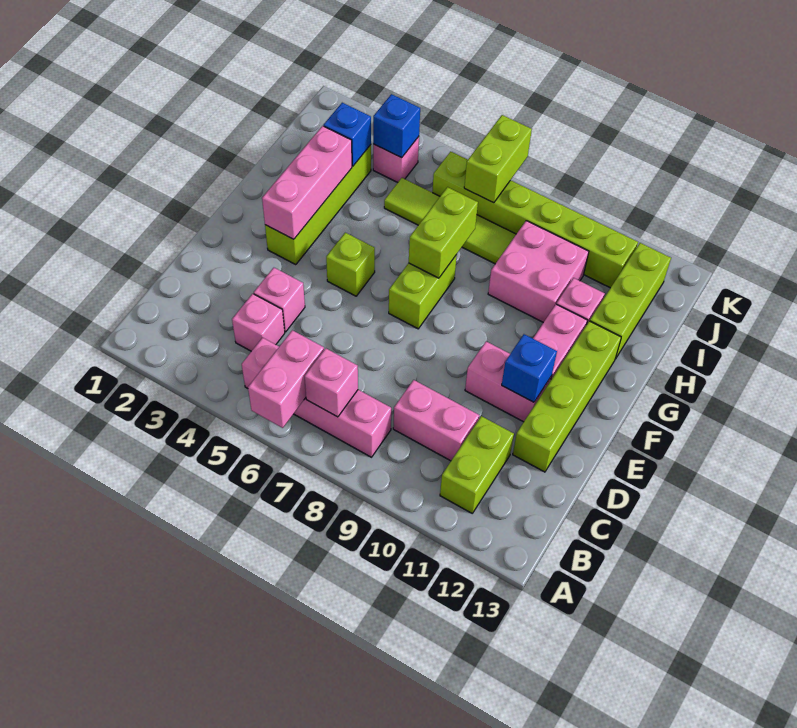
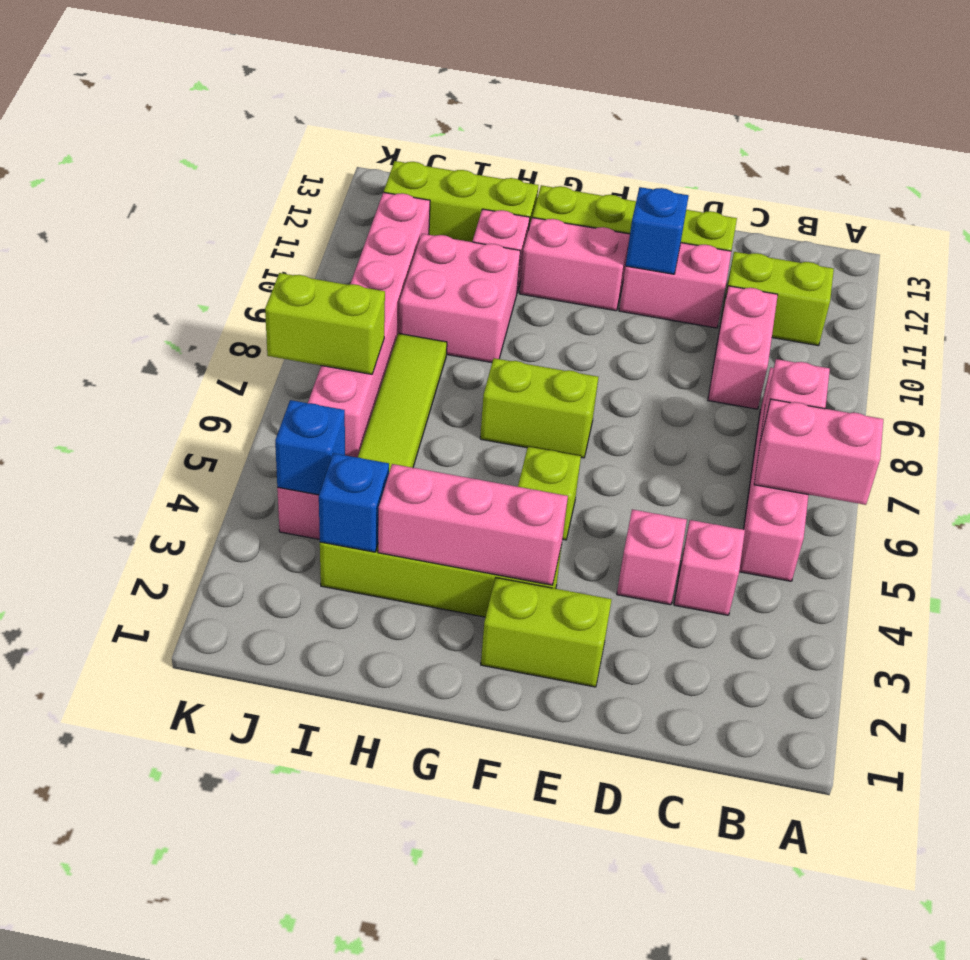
pink brick E10:E11 level 1 -> pink brick D11:E11 level 1
lime brick G7:H7 level 2 -> lime brick E2:F2 level 1
lime brick J6:J11 level 1 -> pink brick J6:J11 level 1

